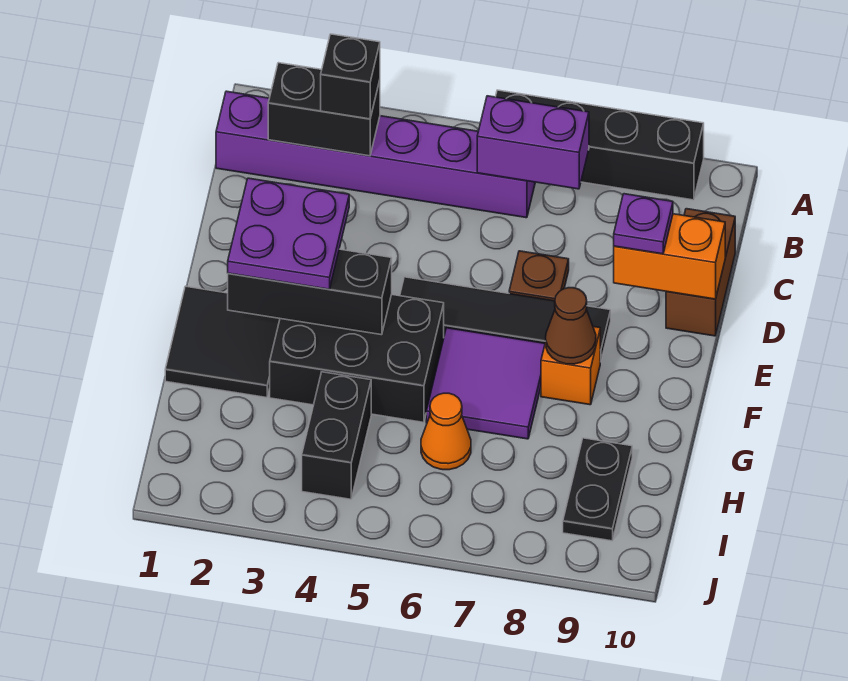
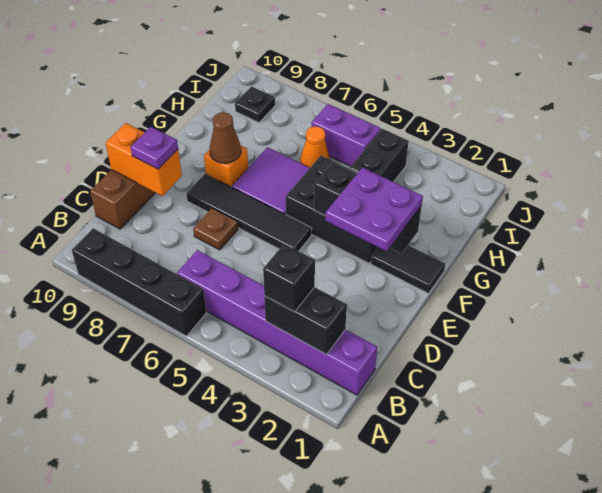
purple brick B6:B7 level 2 -> purple brick I5:I6 level 1
black tile F1:G2 level 1 -> black tile F1:F2 level 1
black plate H9:I9 level 1 -> black plate I9 level 1

